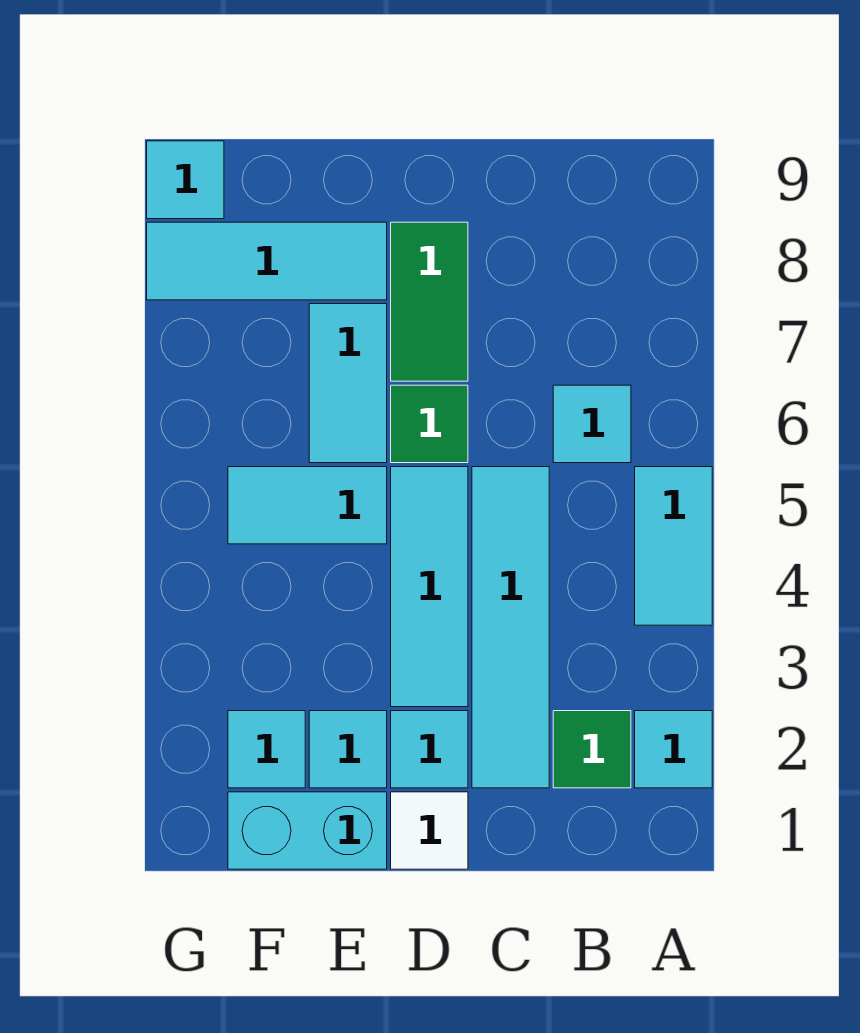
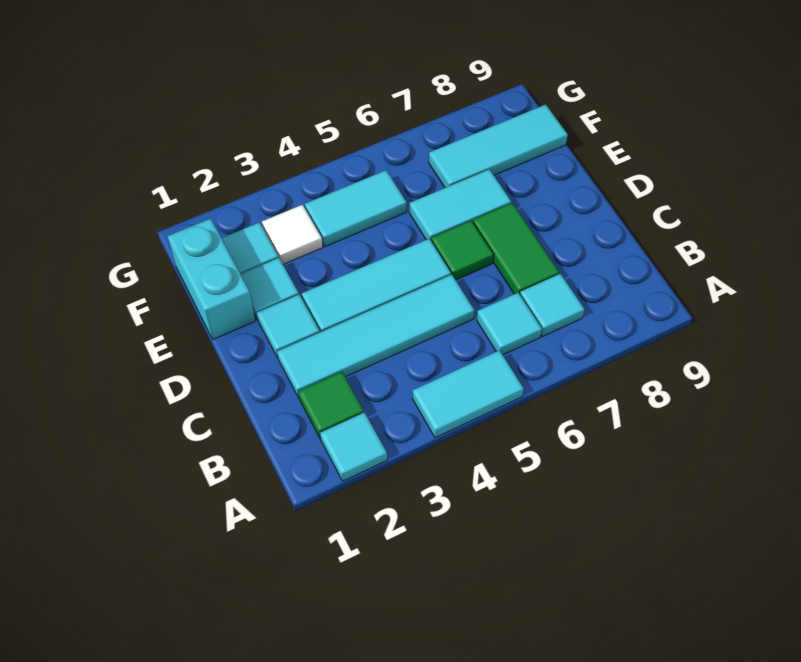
white tile D1 level 1 -> white tile F3 level 1
green tile D7:D8 level 1 -> green tile C7:D7 level 1
cyan tile E5:F5 level 1 -> cyan tile F4:F5 level 1
cyan tile E8:G8 level 1 -> cyan tile F7:F9 level 1
cyan tile G9 level 1 -> cyan tile B7 level 1

